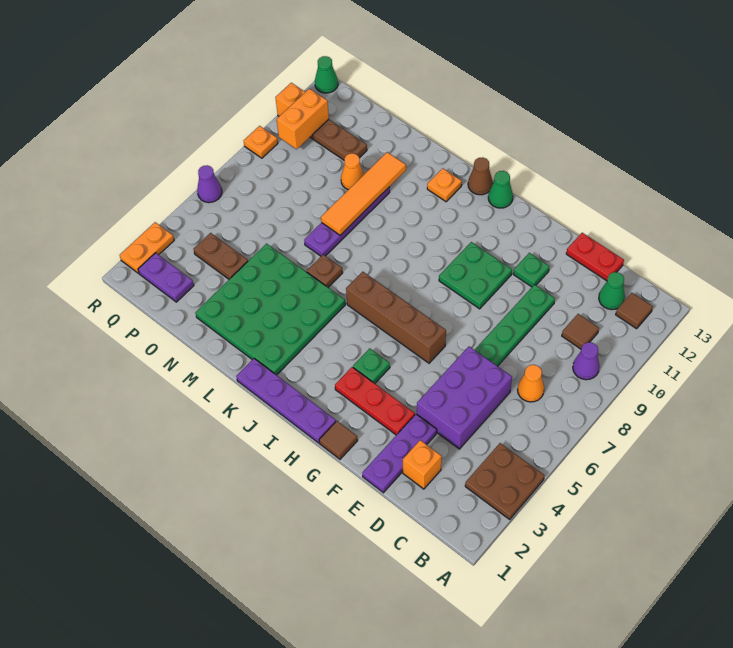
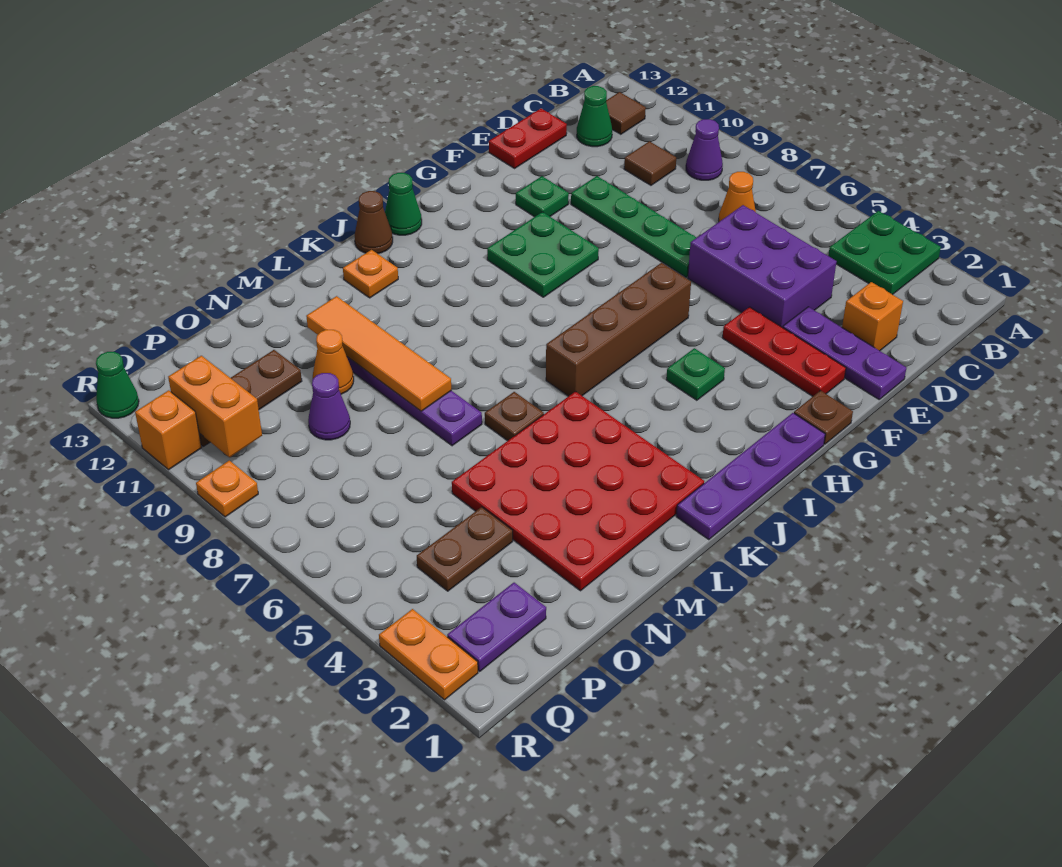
brown plate A3:B4 level 1 -> green plate A3:B4 level 1
red plate F3:H3 level 1 -> red plate F2:F4 level 1
brown tile G1 level 1 -> brown plate G1 level 1
green plate K2:N5 level 1 -> red plate K2:N5 level 1
purple cone R6 level 1 -> purple cone O9 level 1

